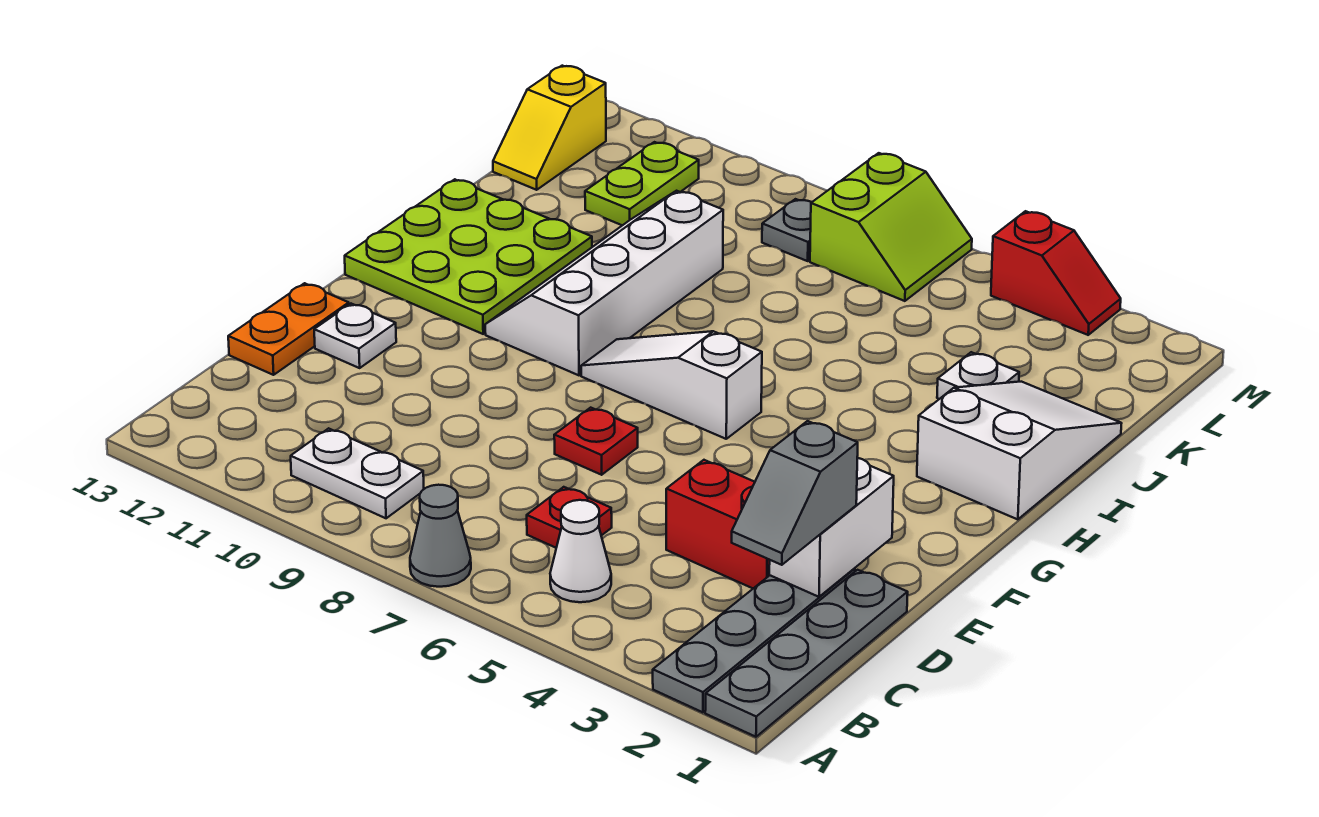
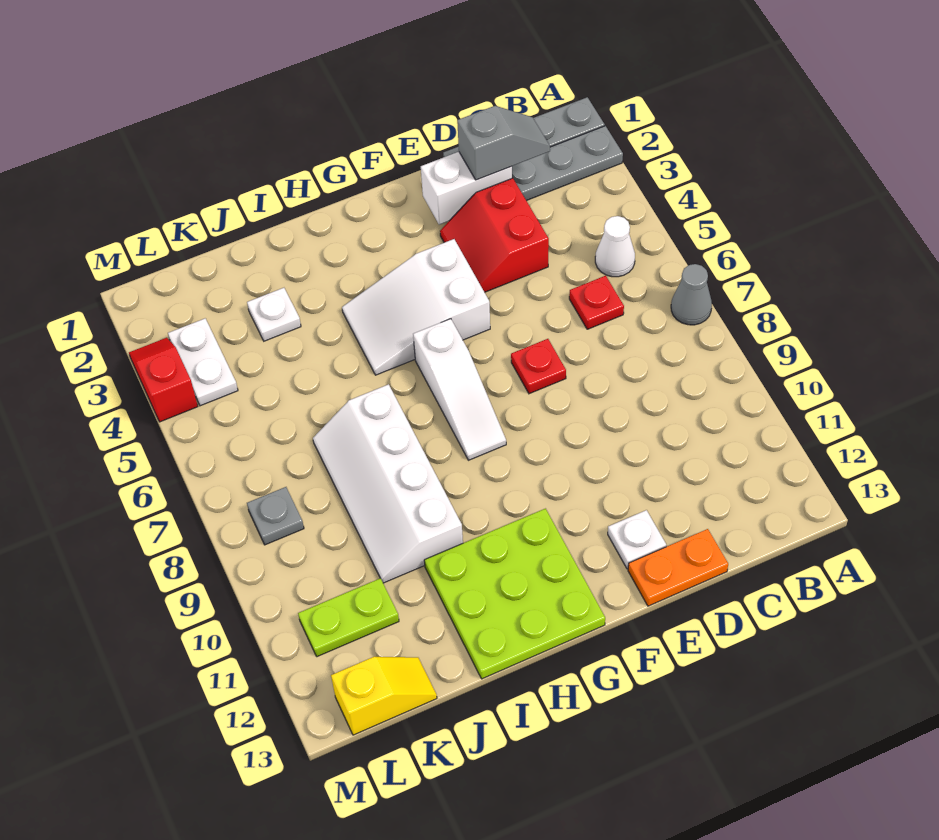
white plate B9:B10 level 1 -> white plate L3:L4 level 1
white slope G9:J10 level 1 top 9 -> white slope I7:J10 level 1 top I
white slope H1:J2 level 1 top H -> white slope F4:H5 level 1 top F
lime slope L6:M7 level 1 top 7 -> none

